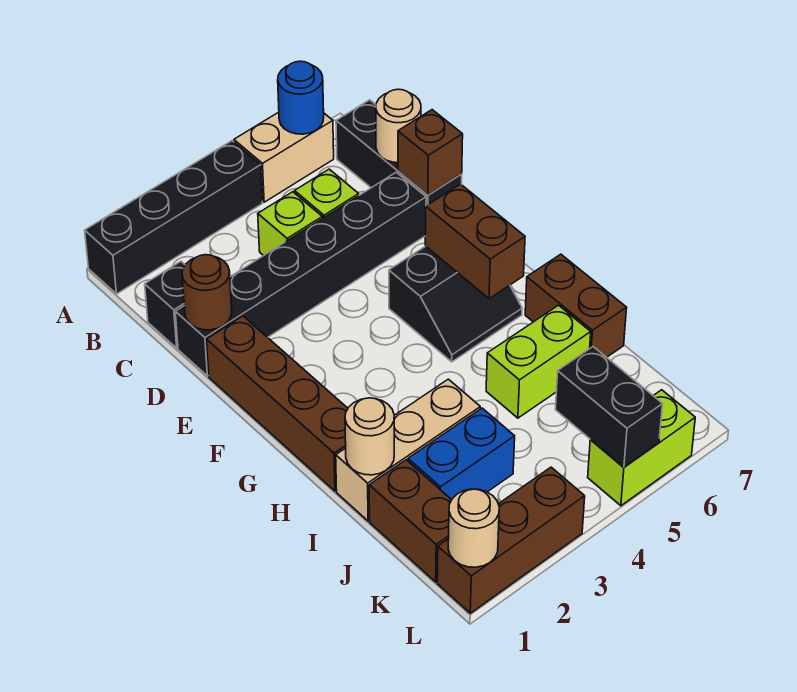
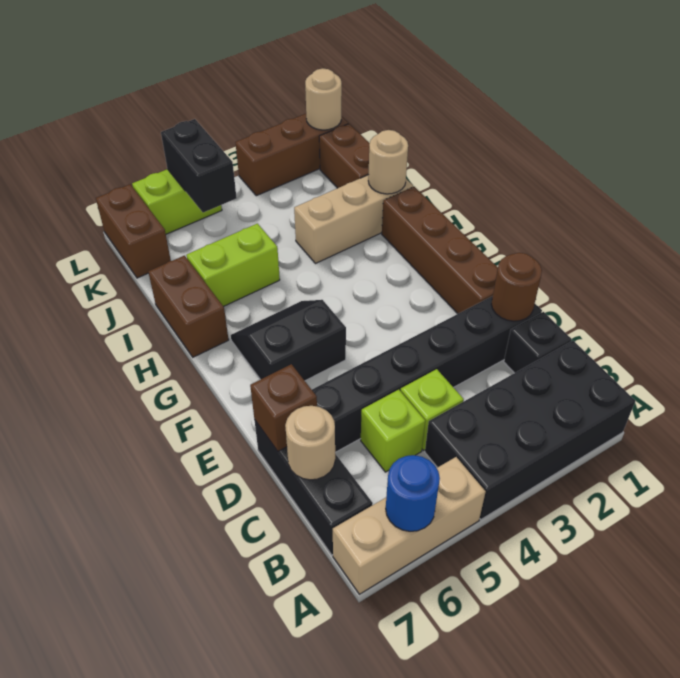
black brick A1:A4 level 1 -> black brick A1:B4 level 1
tan brick A5:A6 level 1 -> tan brick A5:A7 level 1
brown brick F6:G6 level 2 -> brown brick K7:L7 level 1
blue brick J2:J3 level 1 -> none

